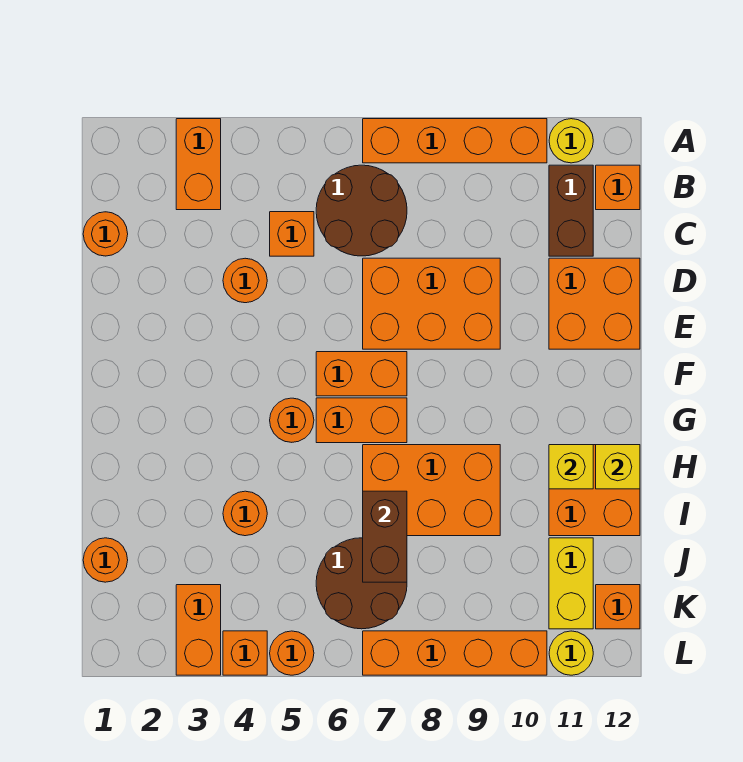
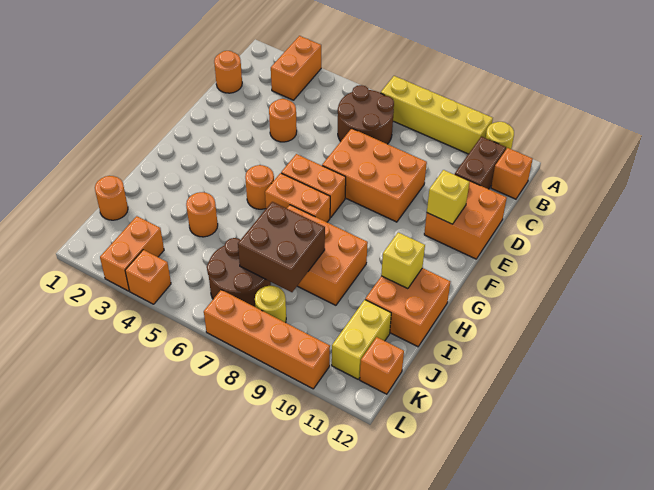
orange brick A7:A10 level 1 -> yellow brick A7:A10 level 1
orange brick C5 level 1 -> none
yellow brick H12 level 2 -> yellow brick E11 level 2
brown brick I7:J7 level 2 -> brown brick I7:J8 level 2
orange round brick L5 level 1 -> none
yellow round brick L11 level 1 -> yellow round brick K8 level 1

